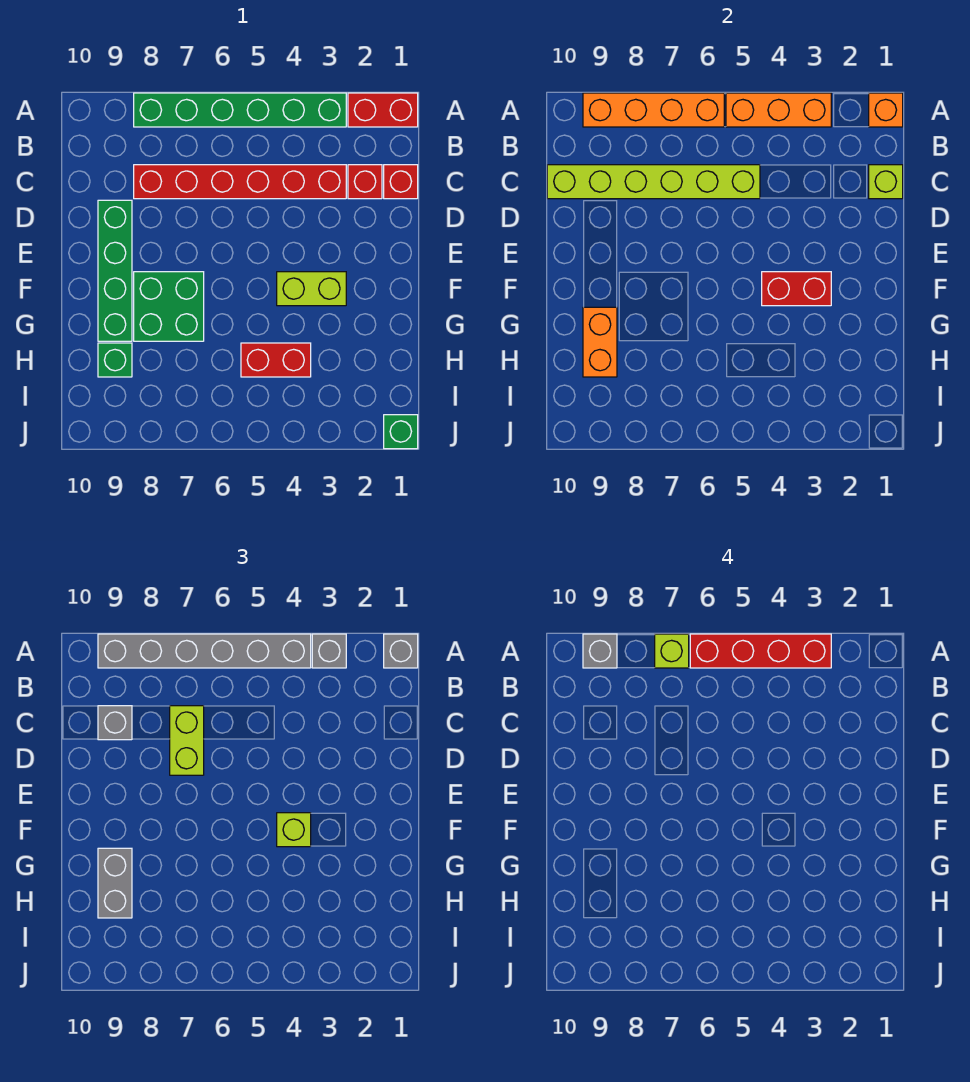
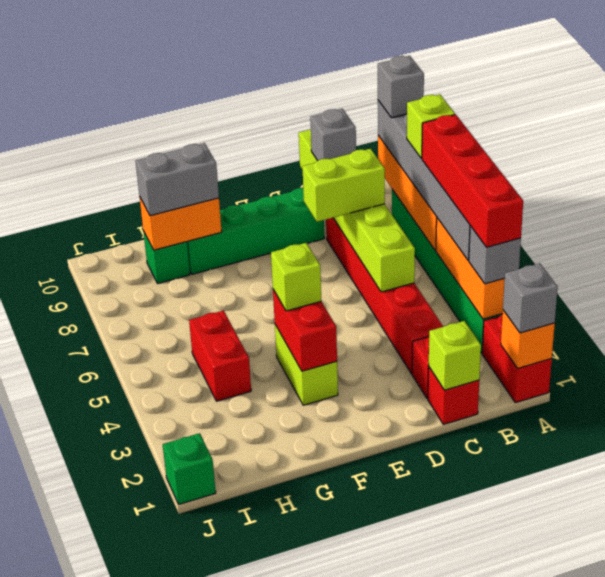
green brick F7:G8 level 1 -> none

